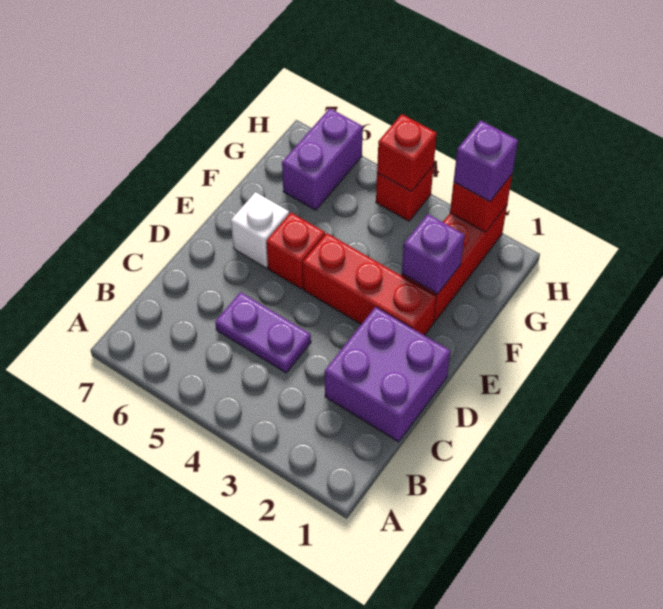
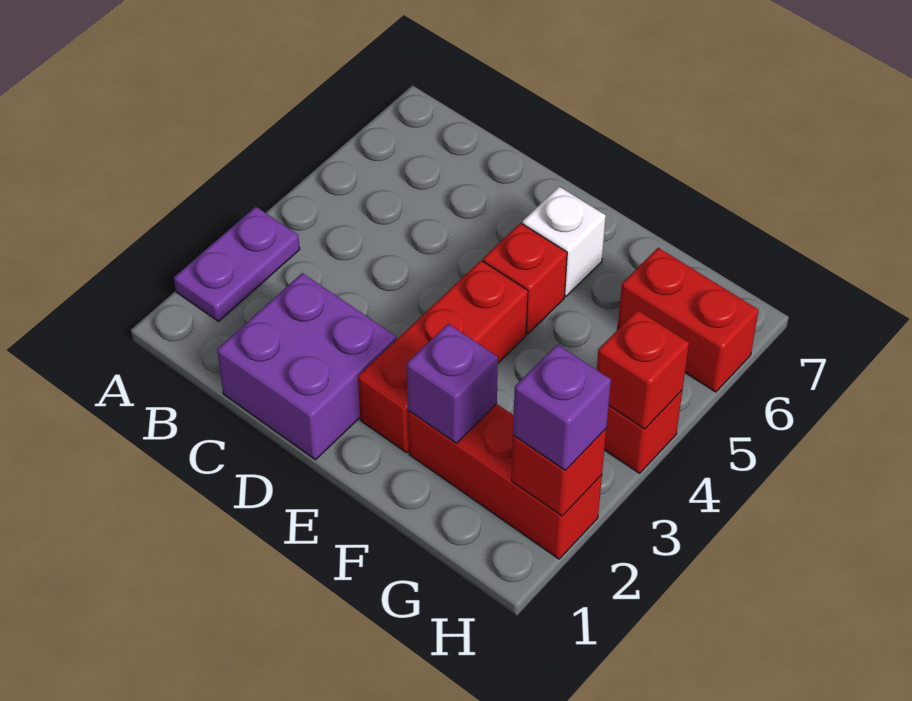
purple plate C4:C5 level 1 -> purple plate A2:A3 level 1
purple brick G6:H6 level 1 -> red brick G6:H6 level 1

